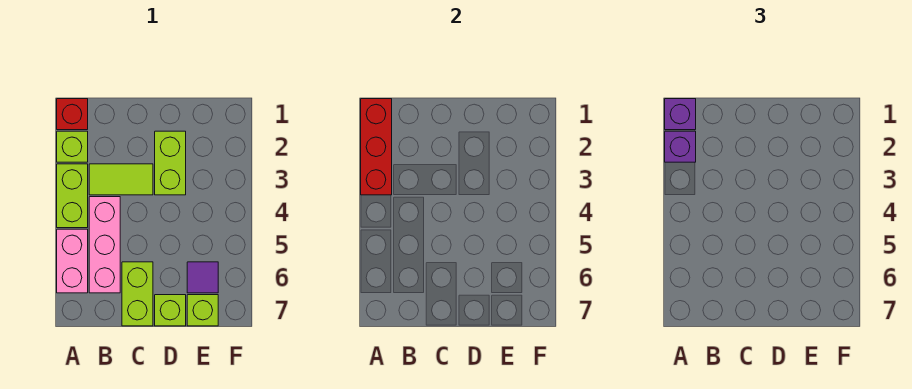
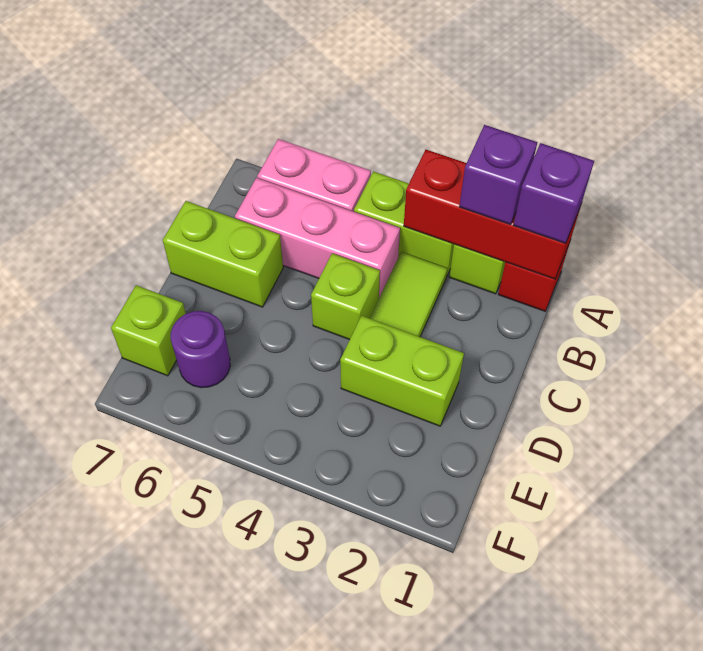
lime brick D7 level 1 -> lime brick C4 level 1
purple tile E6 level 1 -> purple round brick E6 level 1

